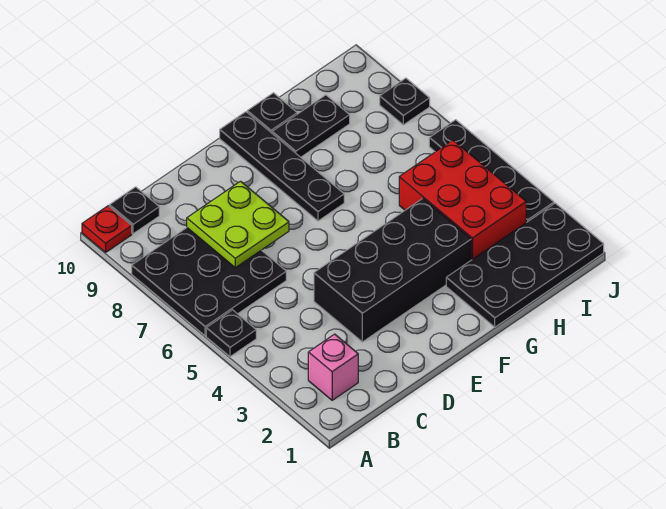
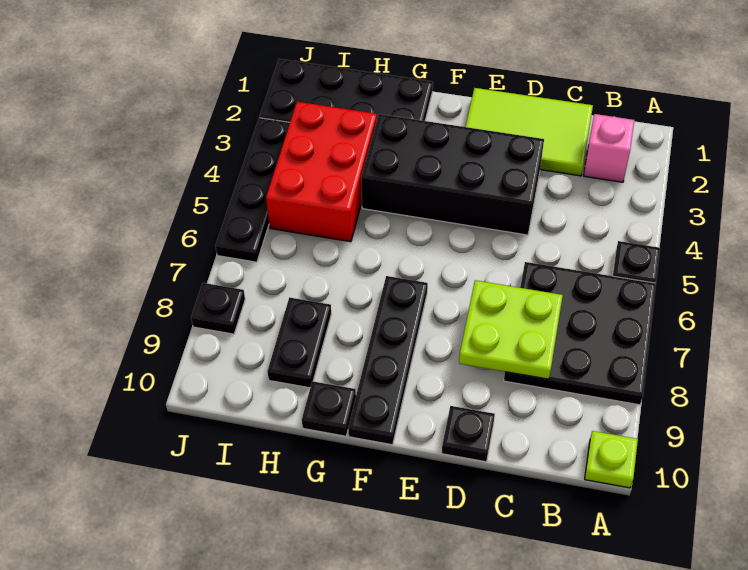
red plate A10 level 1 -> lime plate A10 level 1
black plate B10 level 1 -> black plate D10 level 1
none -> lime tile C1:E2 level 1
black plate G9:H9 level 1 -> black plate H8:H9 level 1

